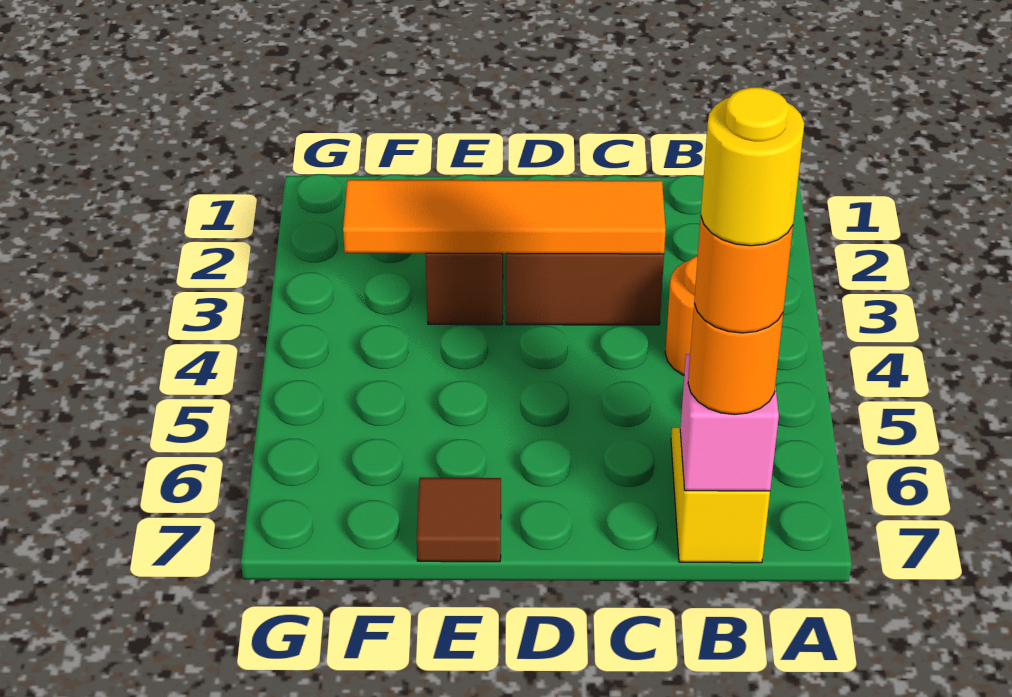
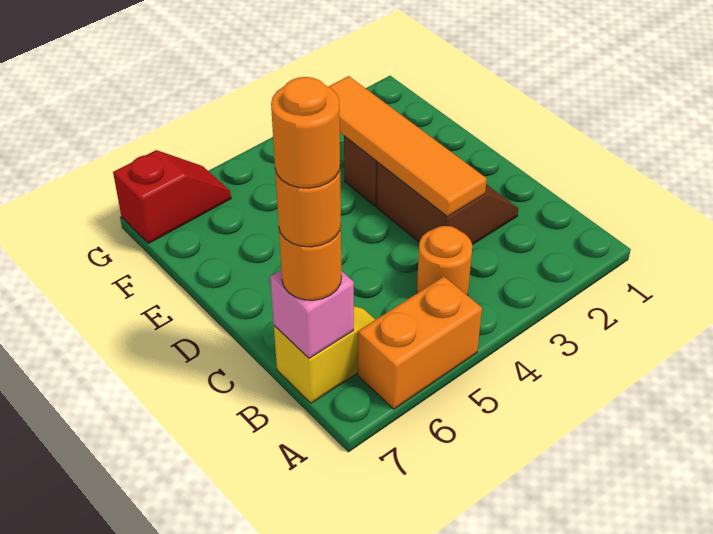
none -> orange brick A5:A6 level 1
yellow round brick B7 level 5 -> orange round brick B7 level 5
brown tile E7 level 1 -> none
none -> red slope G6:G7 level 1 top 7

